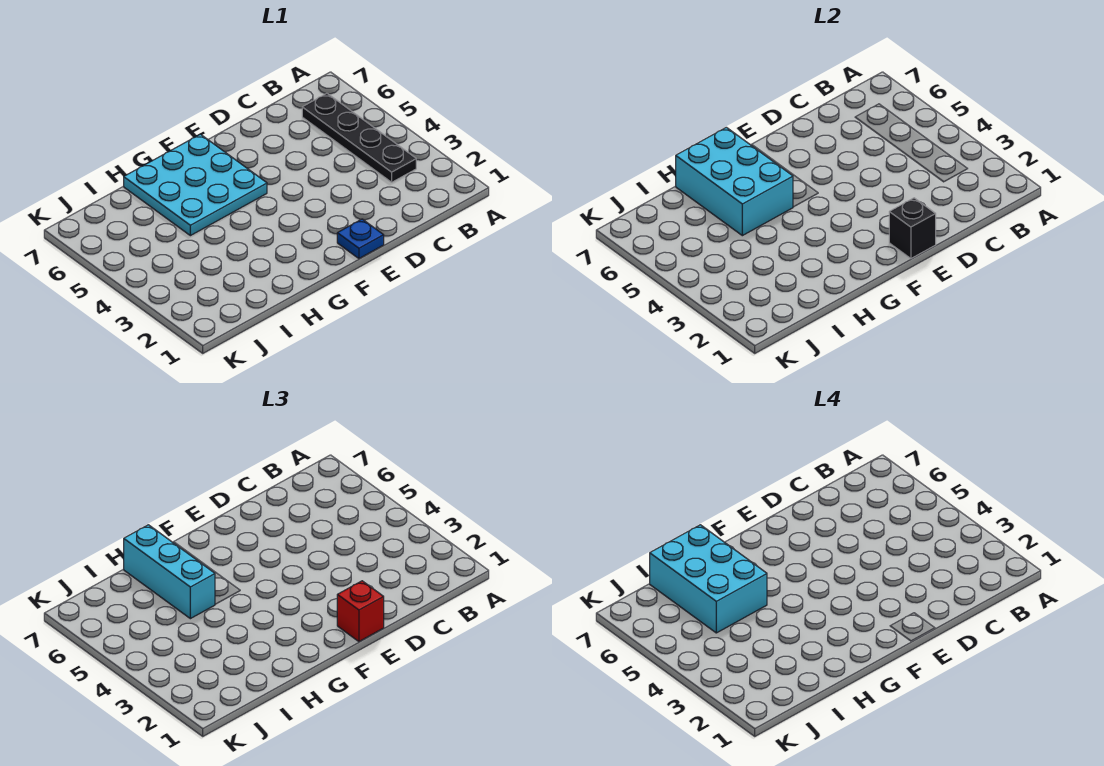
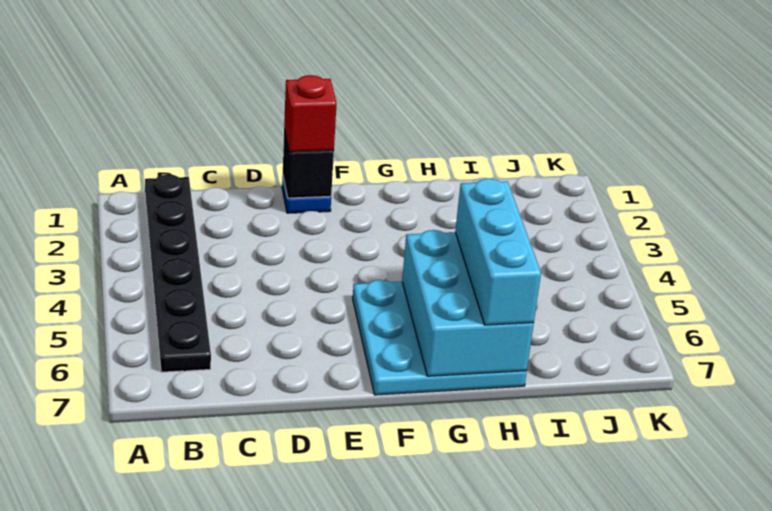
black plate B3:B6 level 1 -> black plate B1:B6 level 1
cyan brick H5:I7 level 4 -> none

